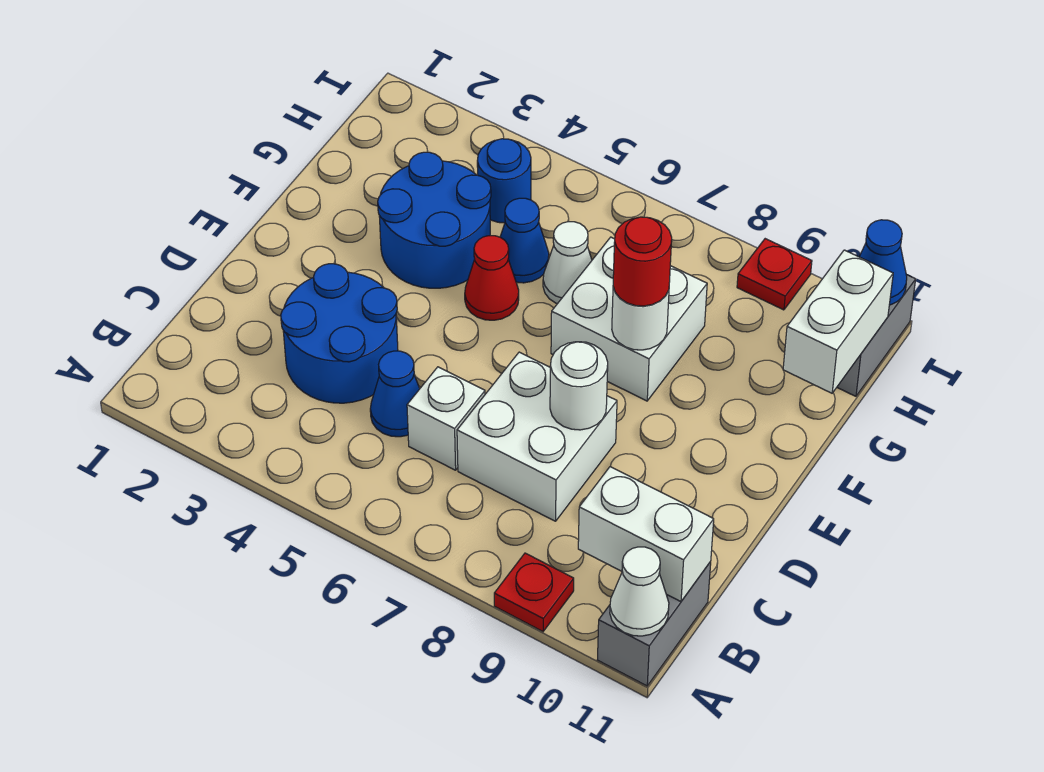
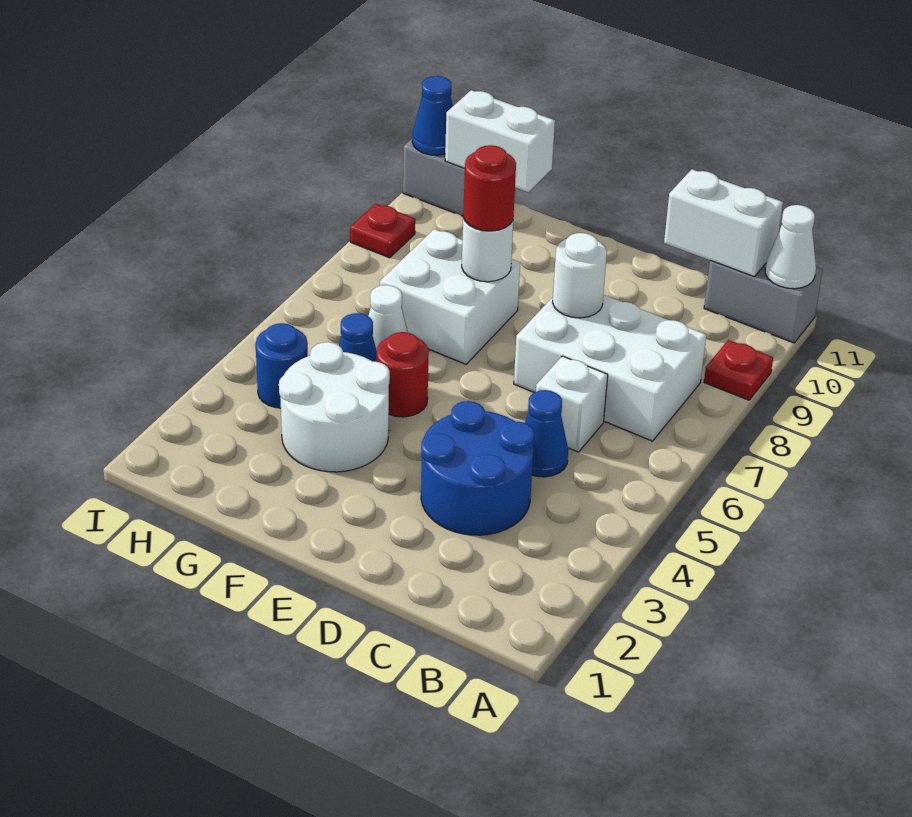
white brick B10:B11 level 2 -> white brick B11:C11 level 2
white brick C7:D8 level 1 -> white brick B7:D8 level 1
blue round brick F3:G4 level 1 -> white round brick F3:G4 level 1
red cone F5 level 1 -> red round brick F5 level 1

